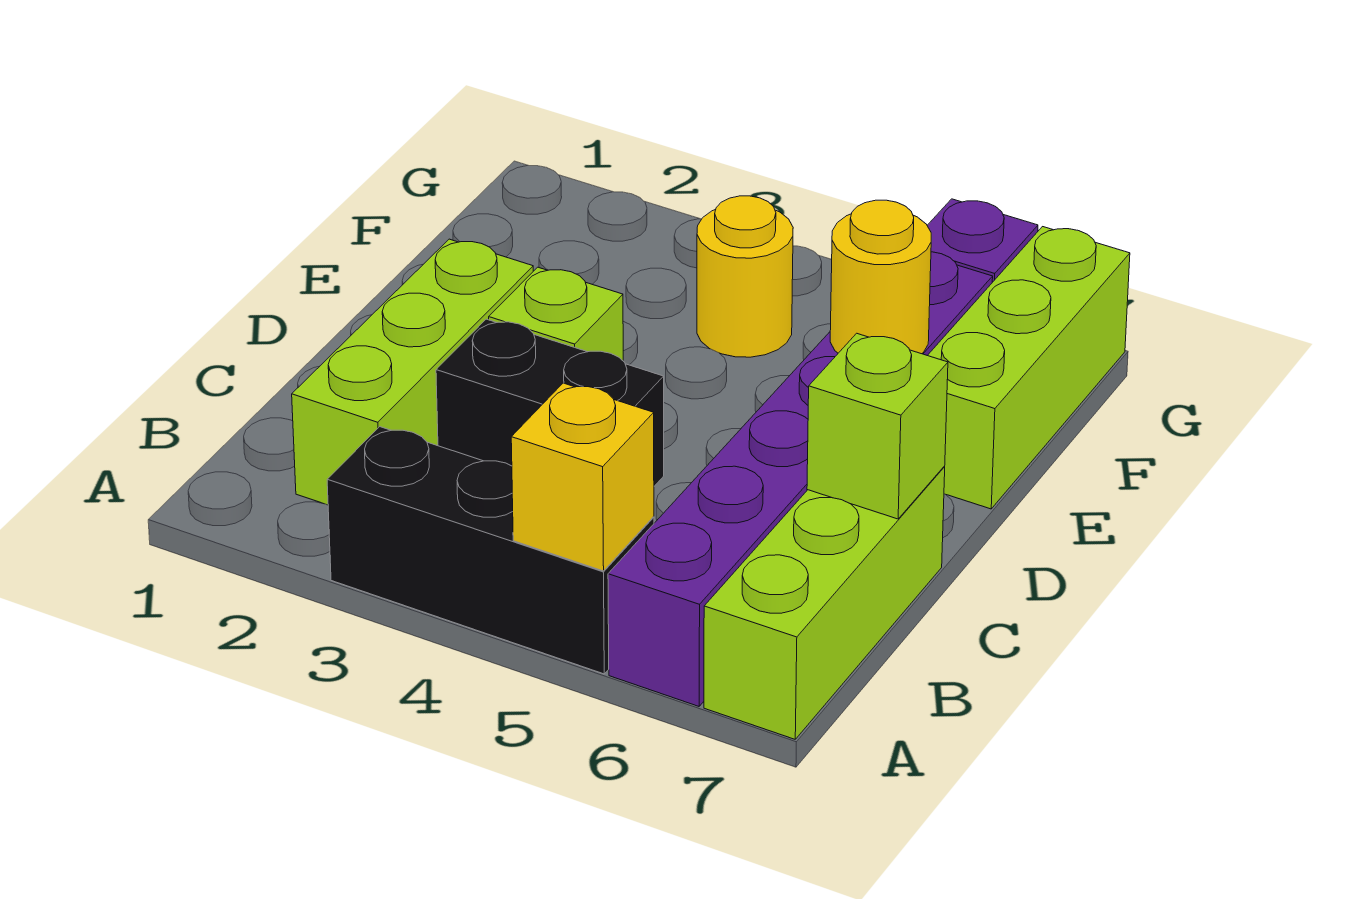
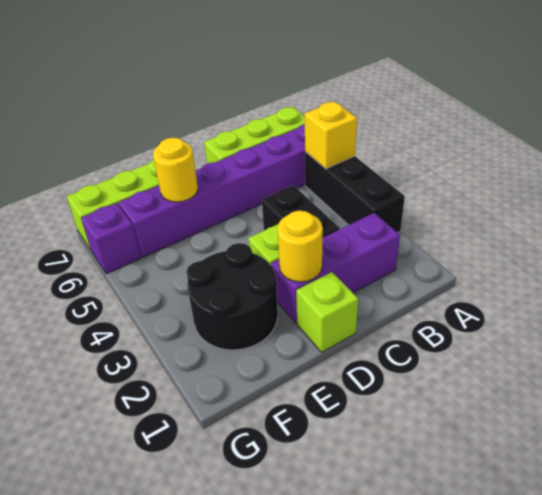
lime brick B2:D2 level 1 -> purple brick B2:D2 level 1
lime brick C7 level 2 -> lime brick D1 level 1
none -> black round brick E2:F3 level 1
yellow round brick F4 level 1 -> yellow round brick D2 level 2

